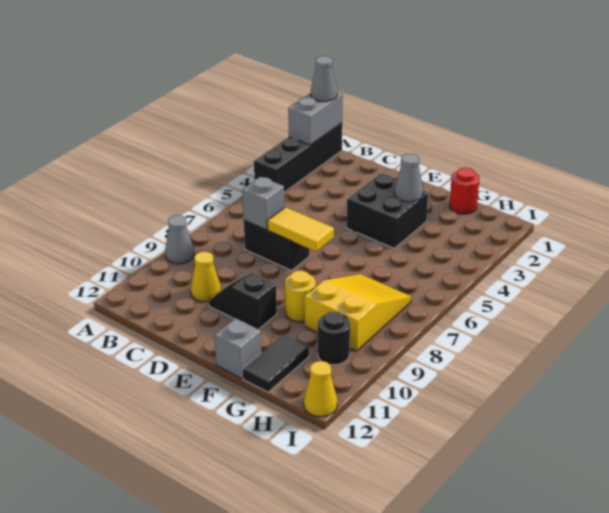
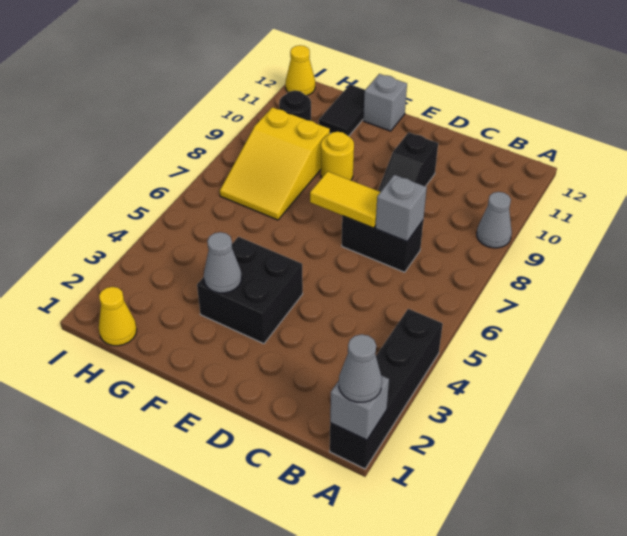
grey brick A1:A2 level 2 -> grey brick A1 level 2
yellow cone C10 level 1 -> yellow cone H1 level 1
black slope D10:E10 level 1 top E -> black slope D9:D10 level 1 top 10
red round brick G1 level 1 -> none

